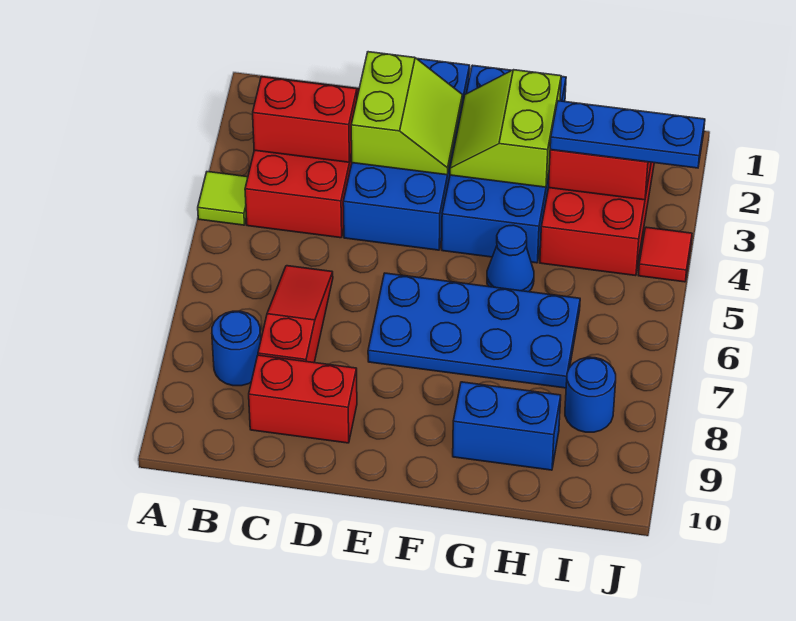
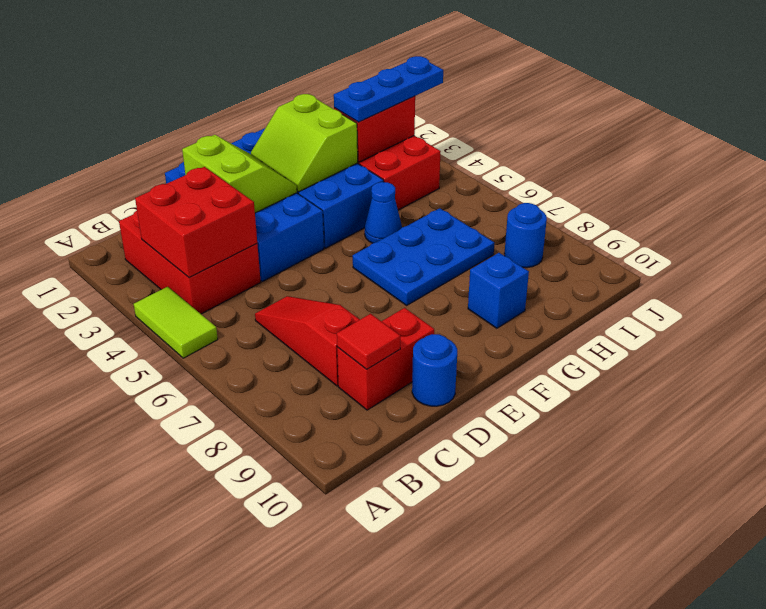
lime tile A4 level 1 -> lime tile A4:A5 level 1
red brick B3:C3 level 2 -> red brick B3:C4 level 2
blue round brick B8 level 1 -> blue round brick D10 level 1
blue plate E6:H7 level 1 -> blue plate F6:H7 level 1
blue brick G9:H9 level 1 -> blue brick G9 level 1
red tile J4 level 1 -> red tile C9 level 2

